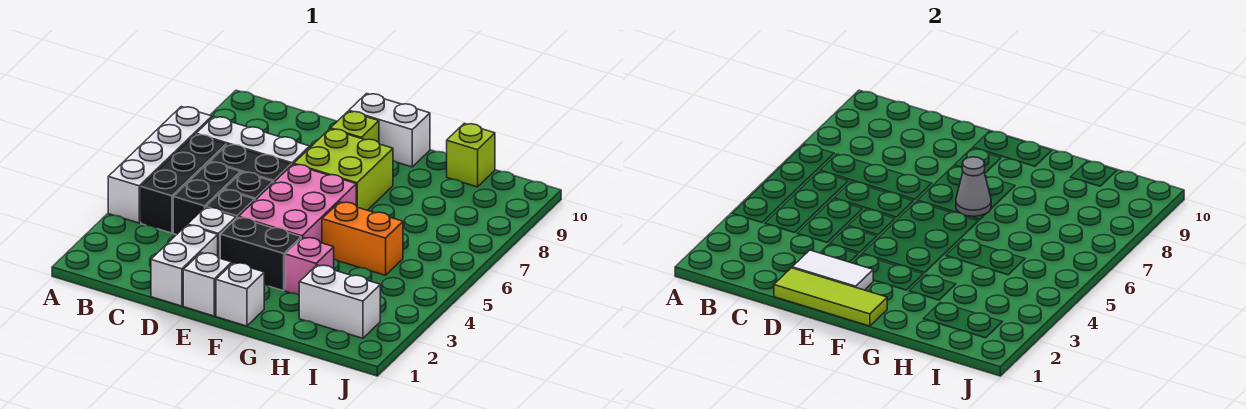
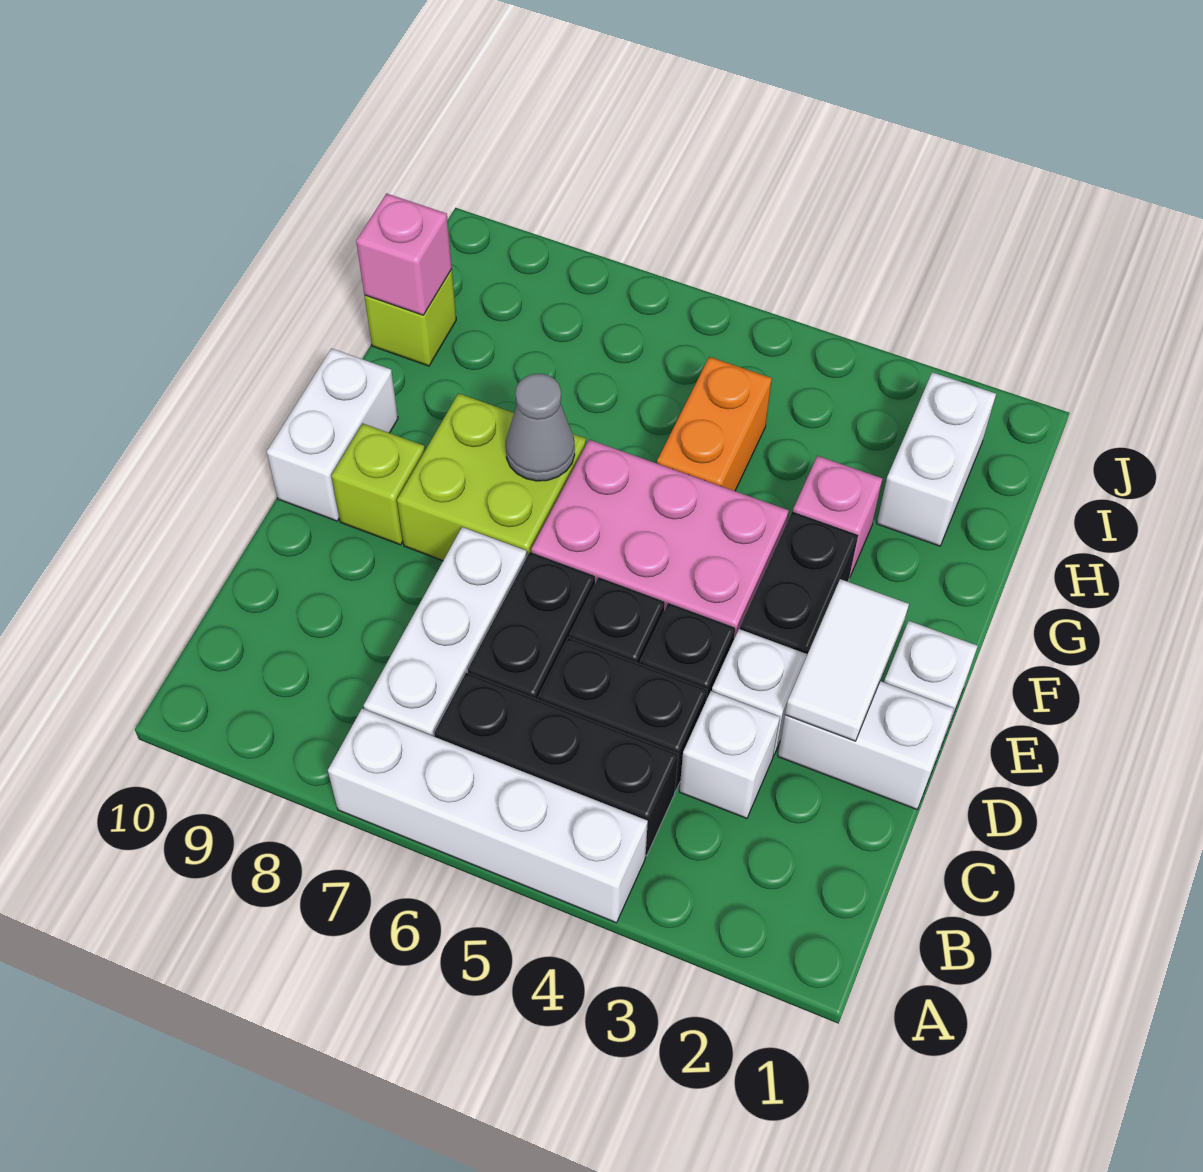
lime tile D1:F1 level 2 -> none
white brick F1 level 1 -> white brick C3 level 1
none -> pink brick H10 level 2

